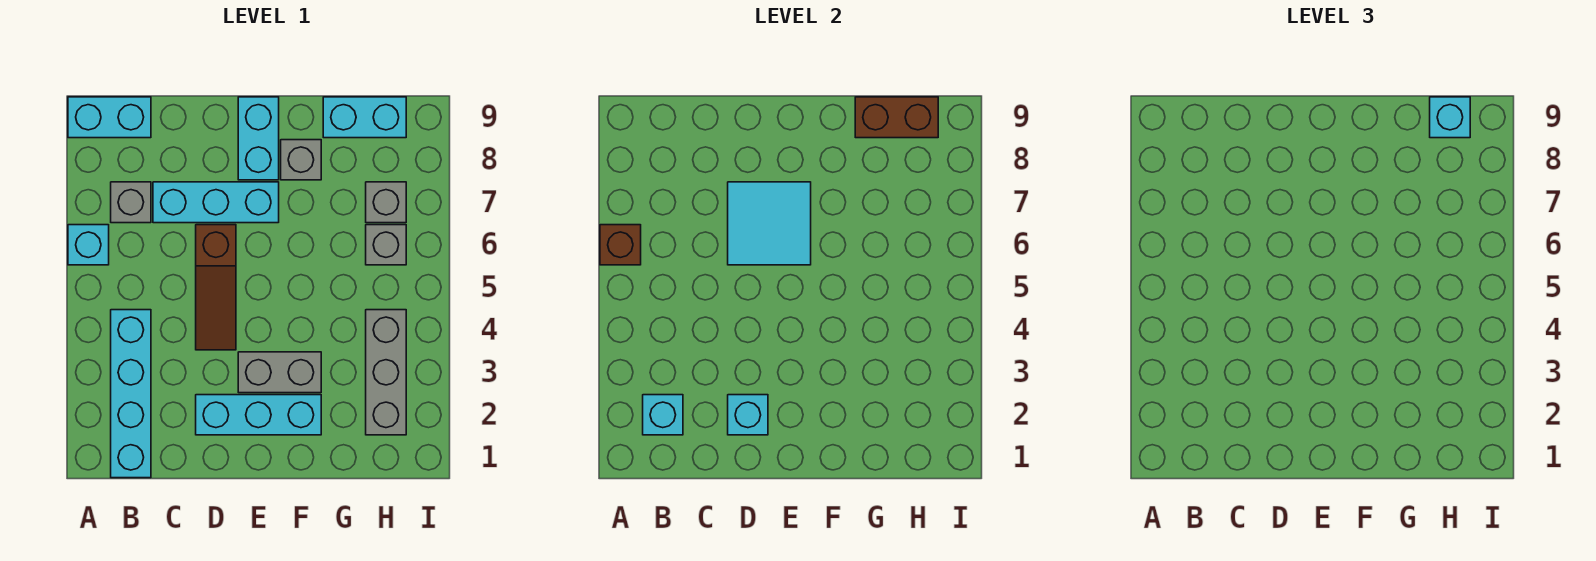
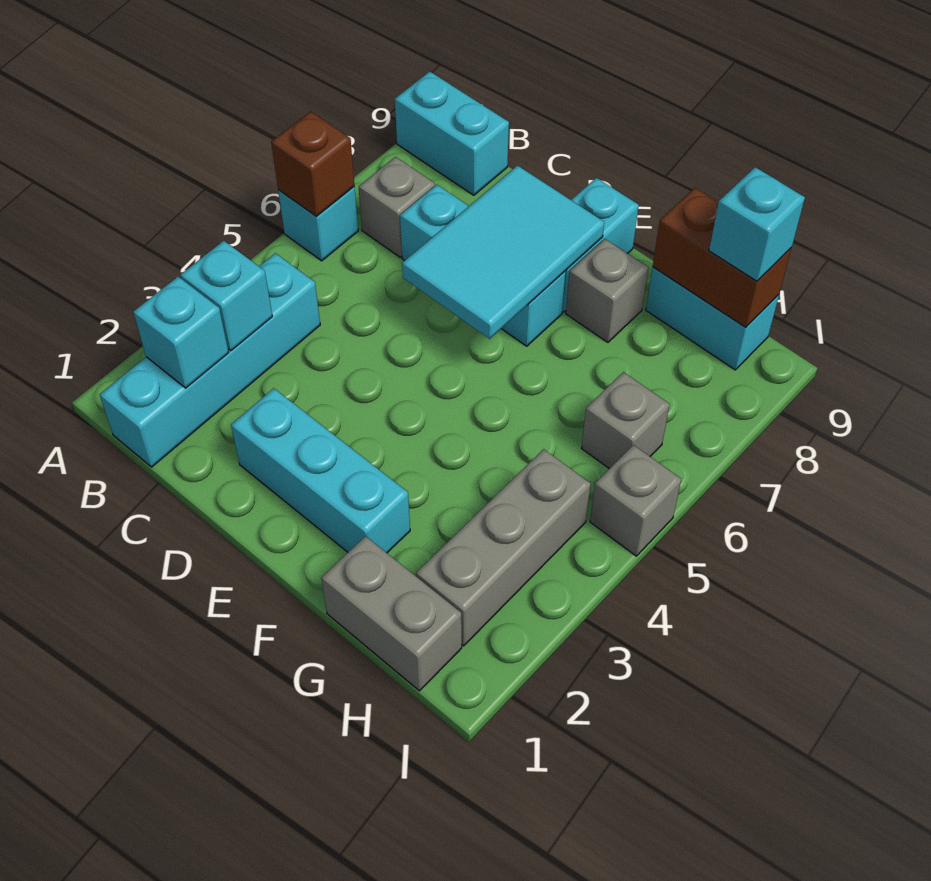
cyan brick D2 level 2 -> cyan brick B3 level 2
brown slope D4:D6 level 1 top 6 -> none
cyan tile D6:E7 level 2 -> cyan tile D6:E8 level 2
grey brick E3:F3 level 1 -> grey brick G1:H1 level 1
grey brick H7 level 1 -> grey brick I5 level 1

